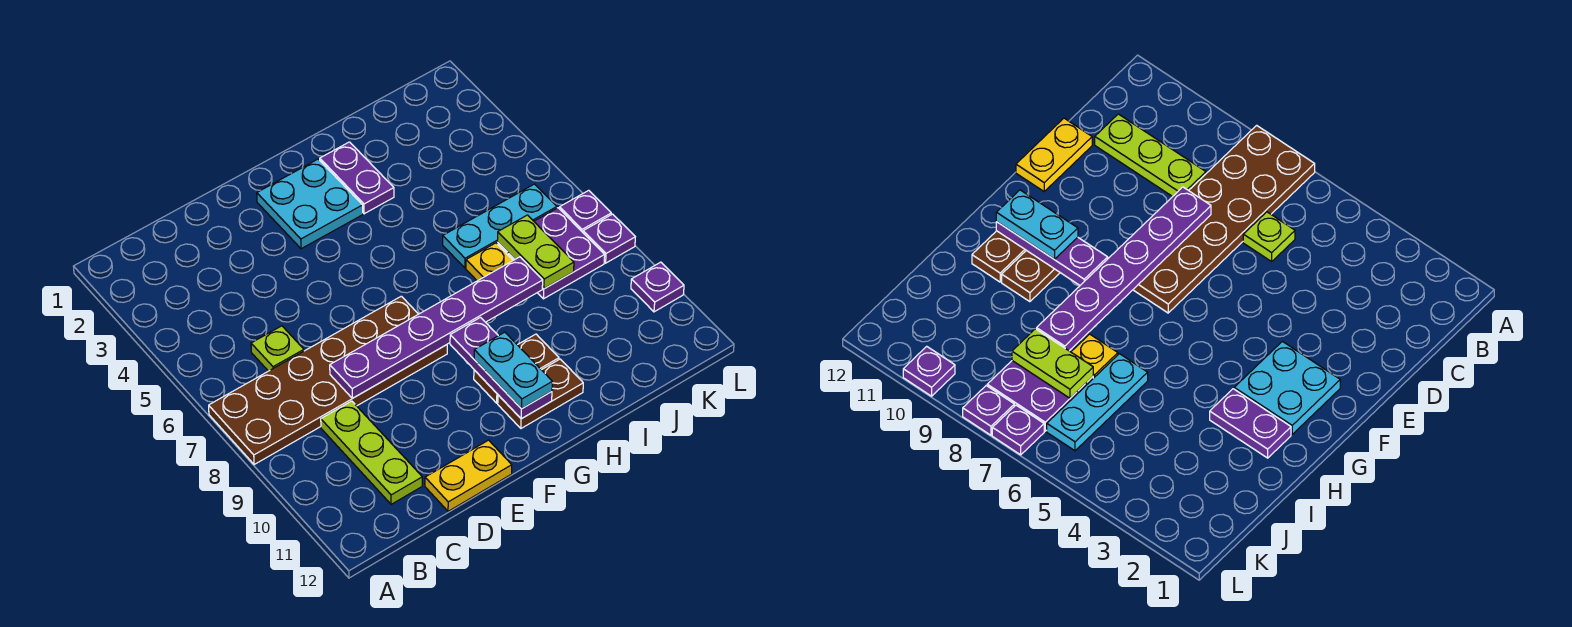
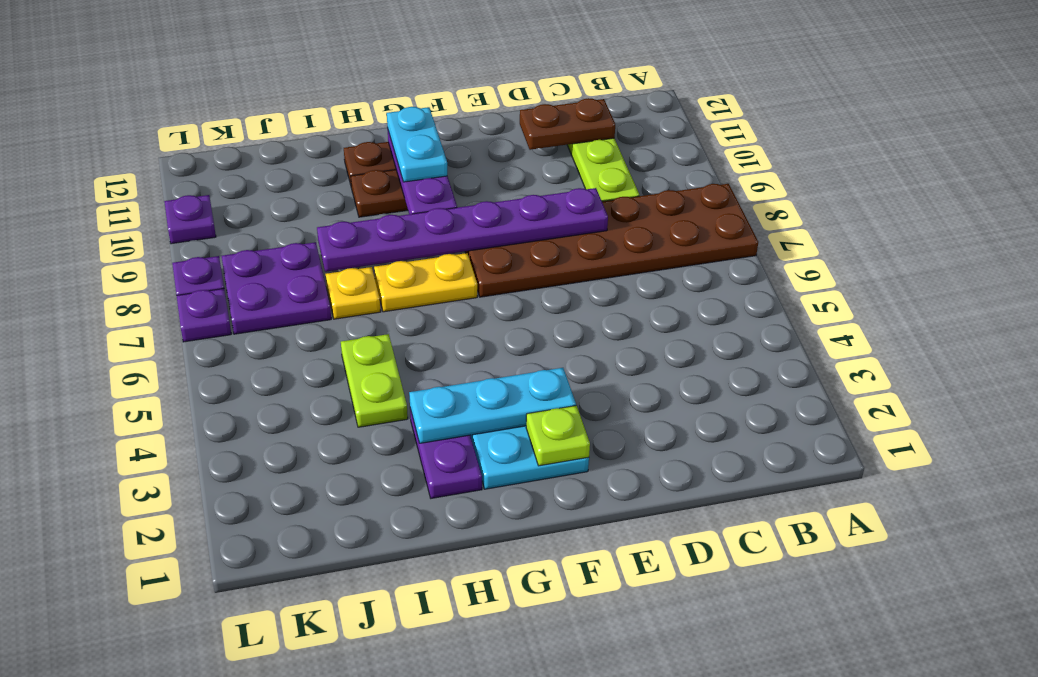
lime plate C6 level 1 -> lime plate F2 level 2
none -> brown plate C11:D11 level 2
yellow plate D12:E12 level 1 -> yellow plate G7:H7 level 1
cyan plate I6:K6 level 1 -> cyan plate F3:H3 level 2
lime plate J7:J8 level 2 -> lime plate I4:I5 level 1

